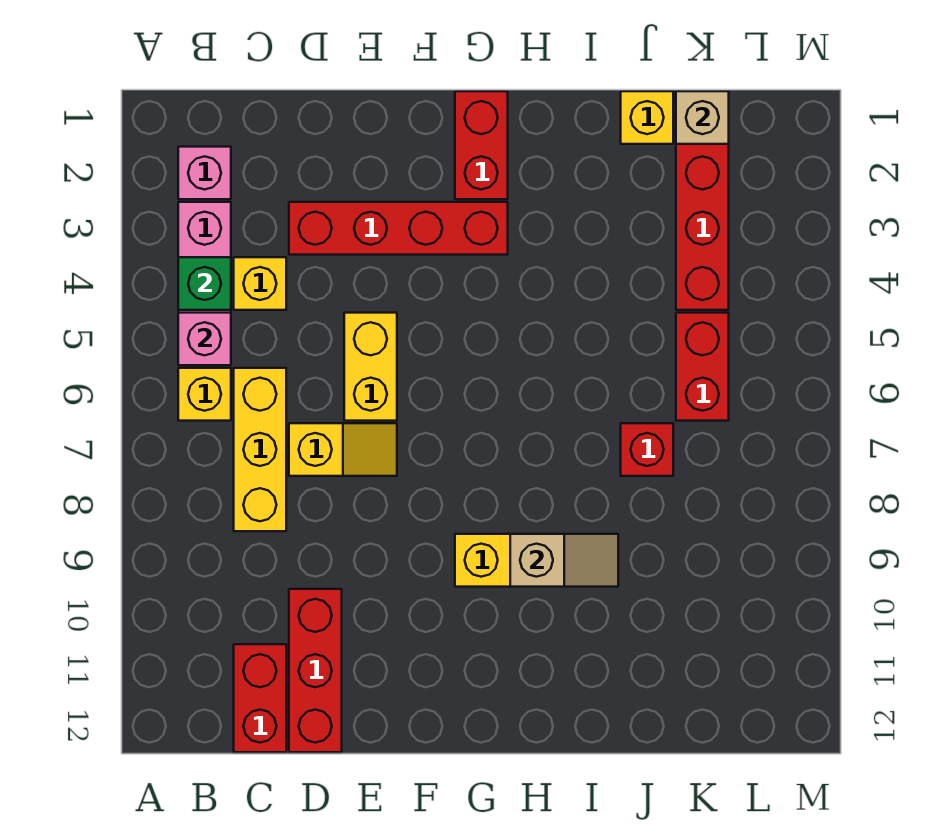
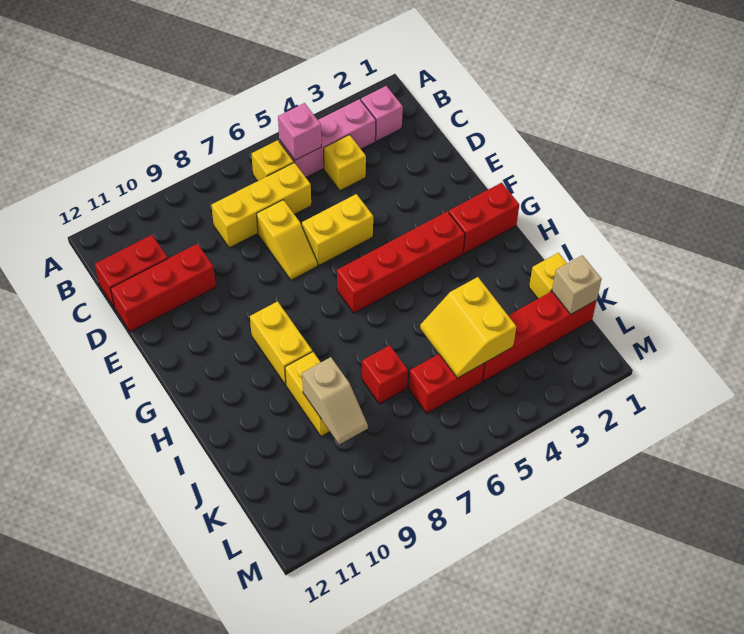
green brick B4 level 2 -> none
red brick D3:G3 level 1 -> red brick G3:G6 level 1
tan slope H9:I9 level 2 top H -> tan slope J9:K9 level 2 top J
none -> yellow brick I9:J9 level 1
none -> yellow slope J4:K5 level 2 top 4

